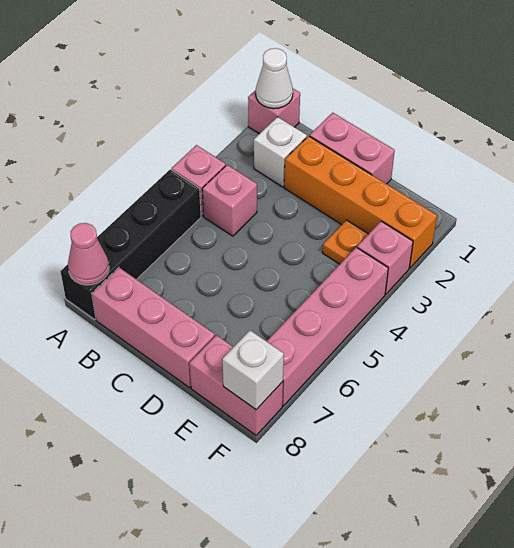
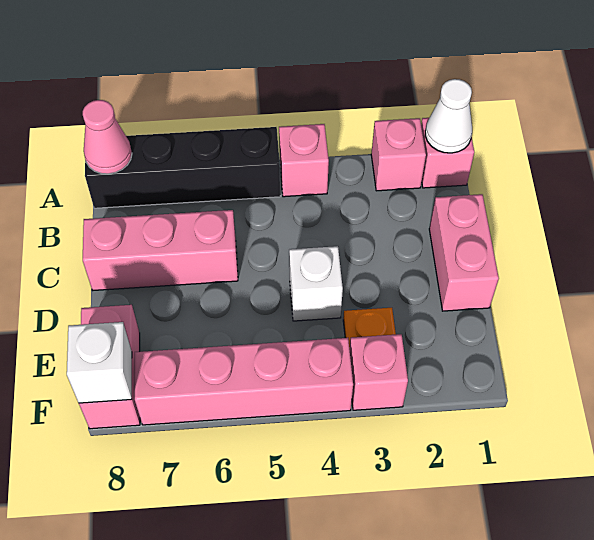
white brick B2 level 1 -> white brick D4 level 1
pink brick B4 level 1 -> pink brick A2 level 1
pink brick B8:D8 level 1 -> pink brick C6:C8 level 1
orange brick C2:F2 level 1 -> none

